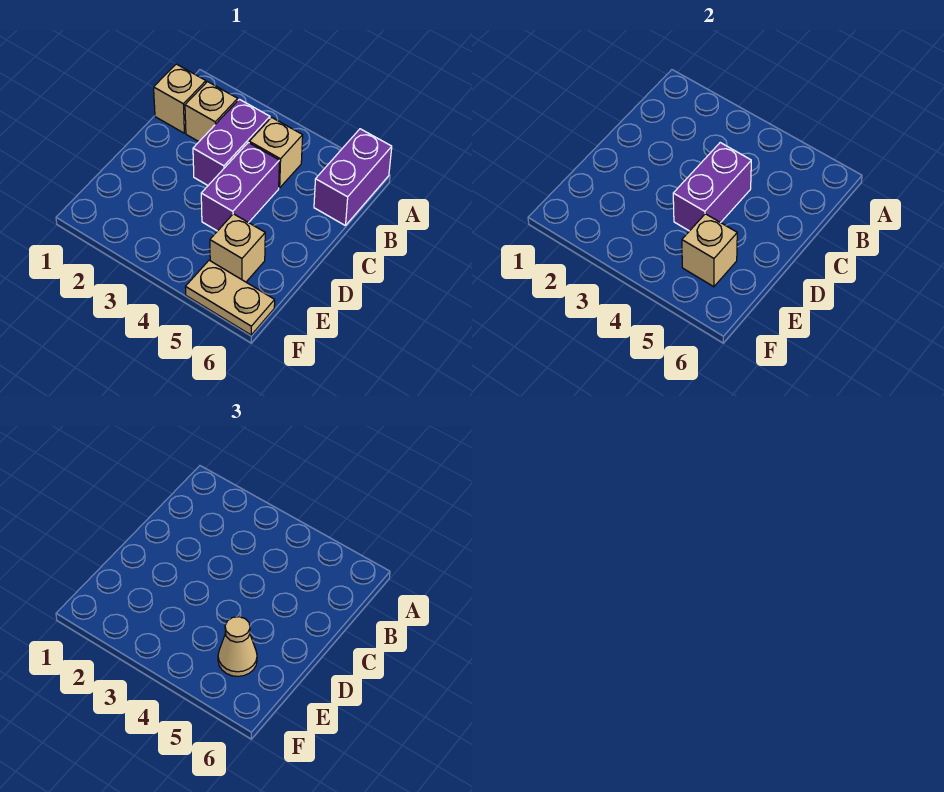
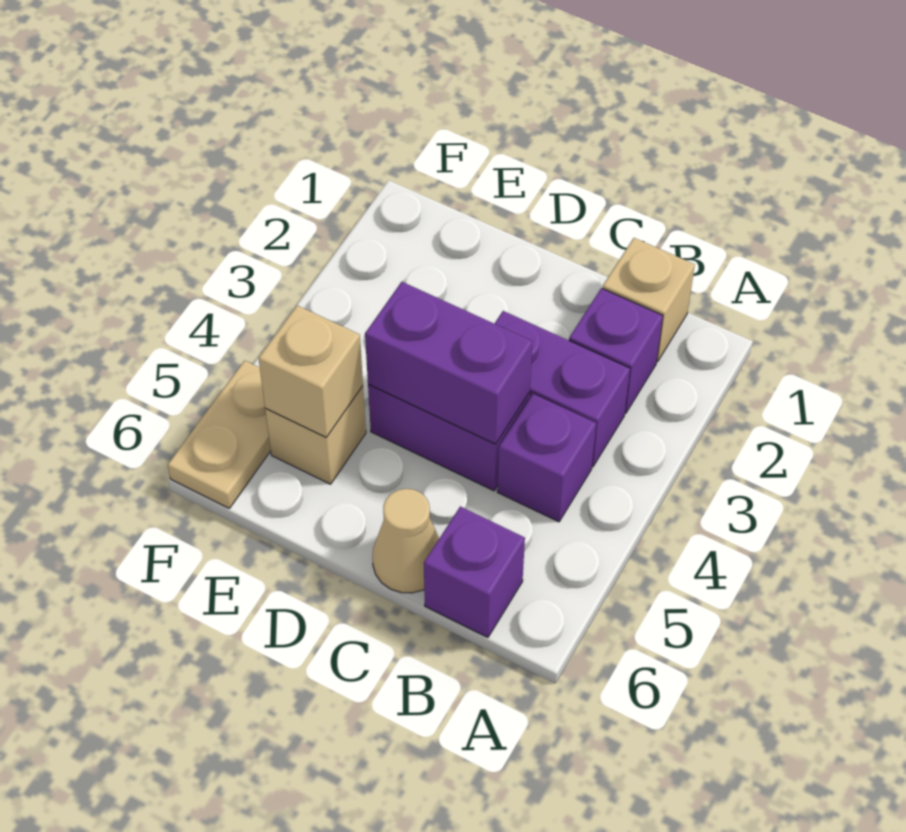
purple brick A6:B6 level 1 -> purple brick B6 level 1
tan brick B2 level 1 -> purple brick B2 level 1
tan brick B4 level 1 -> purple brick B4 level 1
tan cone E5 level 3 -> tan cone C6 level 1

